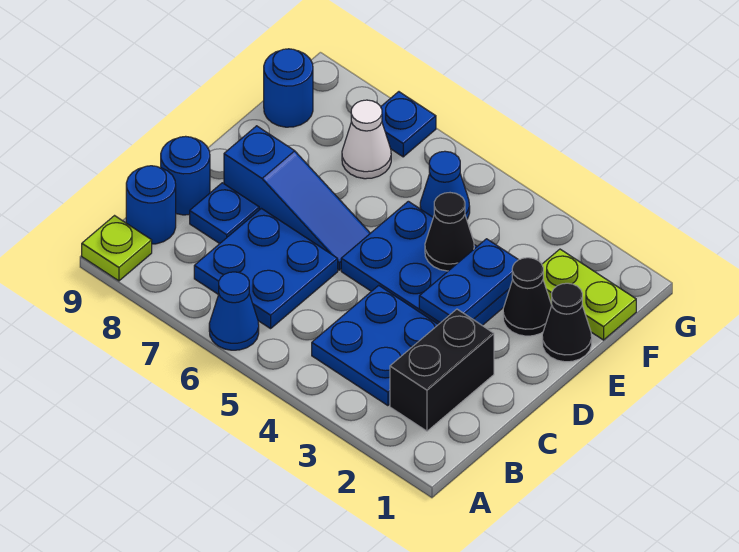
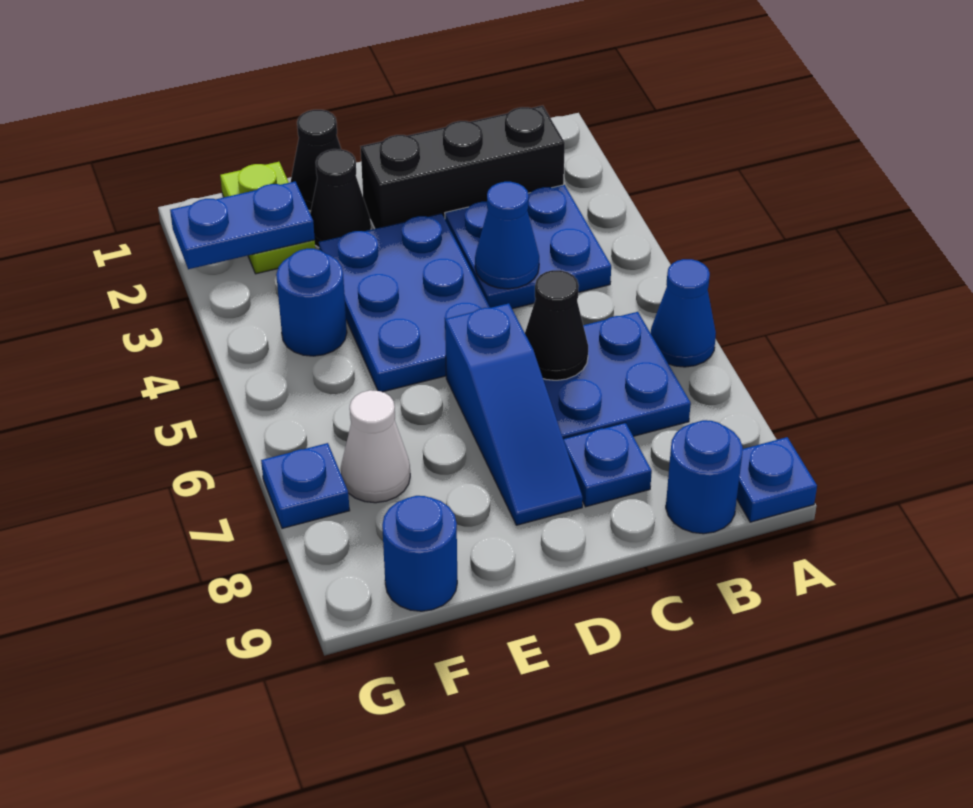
lime plate A9 level 1 -> blue plate A9 level 1
black brick B2:C2 level 1 -> black brick B2:D2 level 1
blue round brick C9 level 1 -> blue round brick F4 level 1
blue plate D3:E3 level 2 -> blue plate F2:G2 level 2
blue slope D6:D8 level 1 top 8 -> blue slope D6:D8 level 1 top 6
black cone E4 level 2 -> black cone C6 level 2
blue cone F5 level 1 -> blue cone C4 level 2

